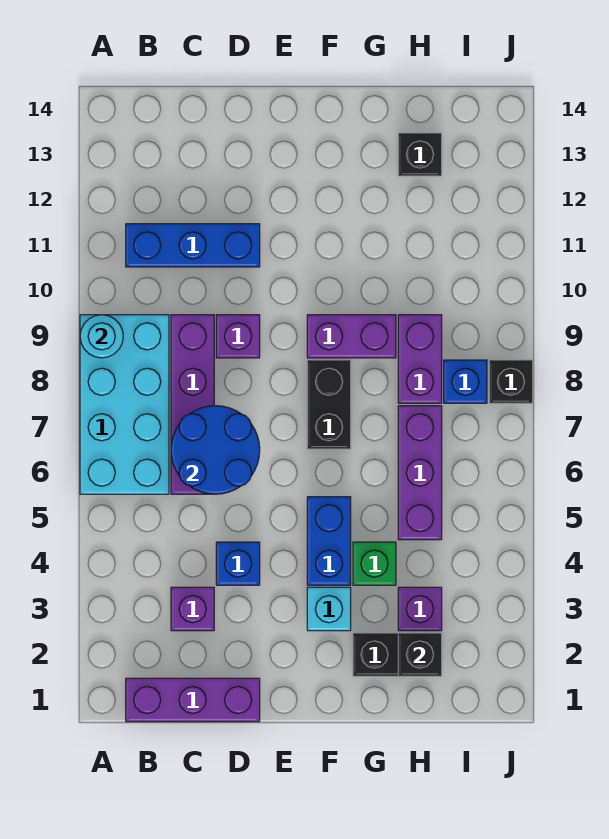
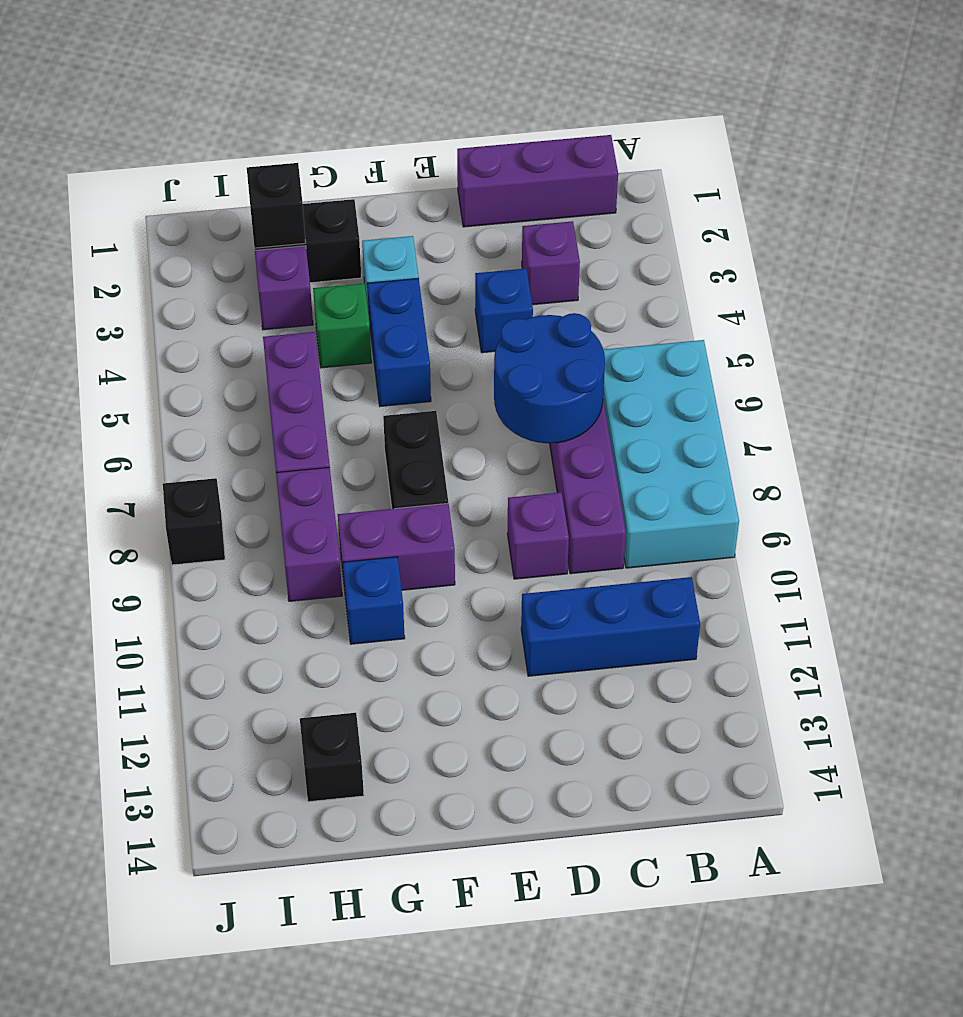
cyan round brick A9 level 2 -> none
blue brick I8 level 1 -> blue brick G10 level 1

